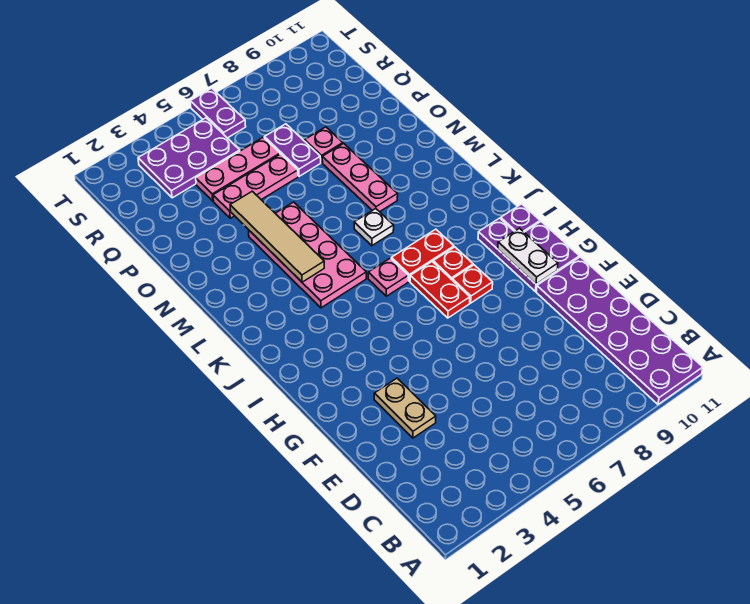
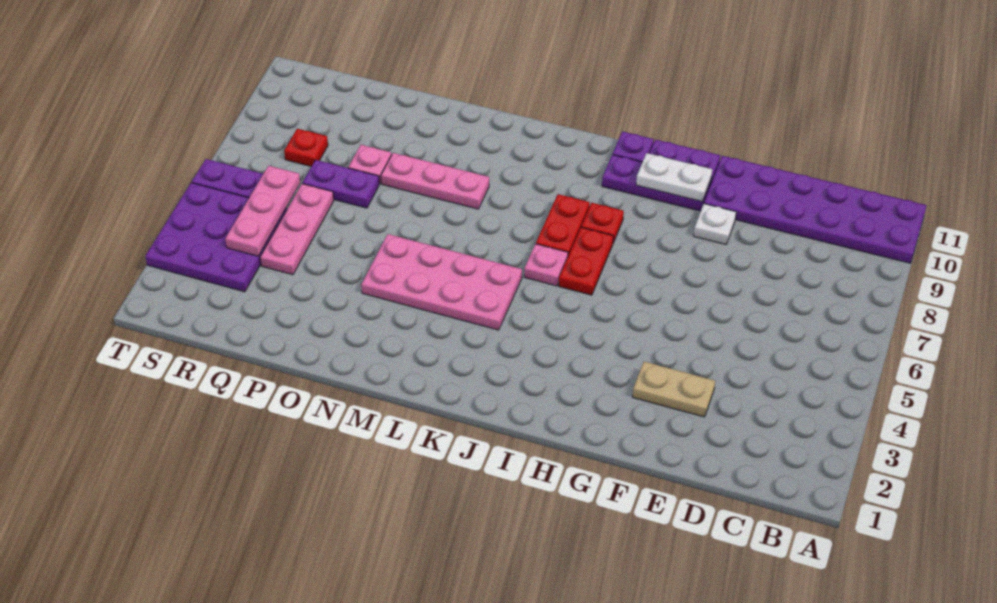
red plate H7:I7 level 1 -> red plate I6:I7 level 1
red plate H8 level 1 -> red plate R8 level 1
tan tile L4:O4 level 2 -> none
white plate L7 level 1 -> white plate F9 level 1
pink plate P4:P6 level 1 -> pink plate R4:R6 level 2
purple plate R3:S5 level 1 -> purple plate R3:T5 level 1

